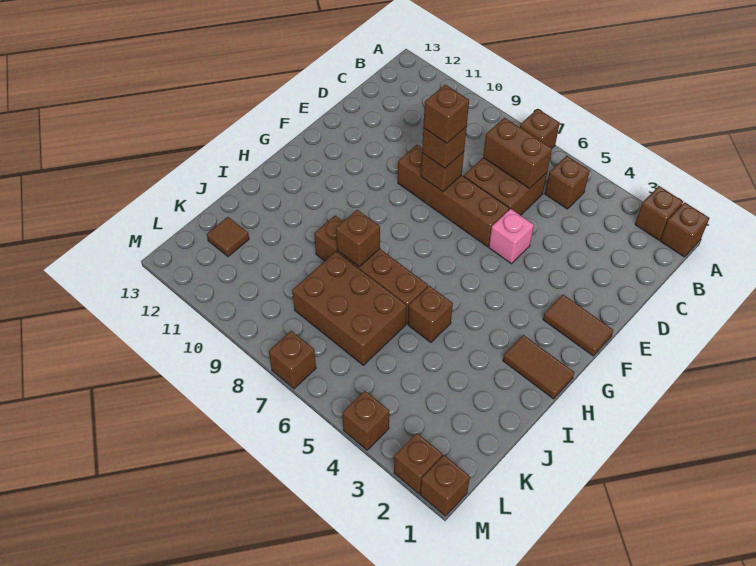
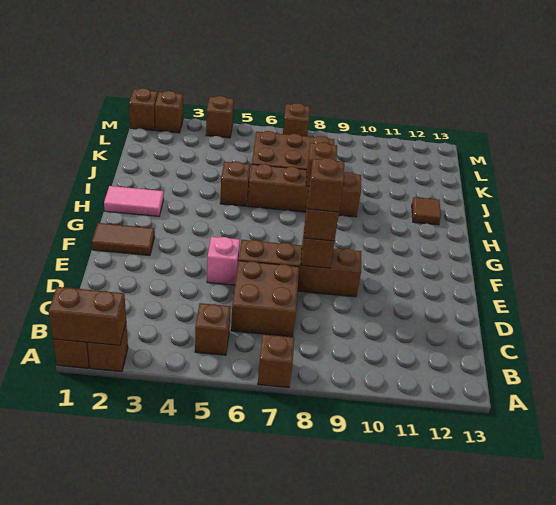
brown brick C6:C7 level 2 -> brown brick A1:A2 level 2
brown tile H1:H2 level 1 -> pink tile H1:H2 level 1
brown tile K12 level 1 -> brown tile I12 level 1

